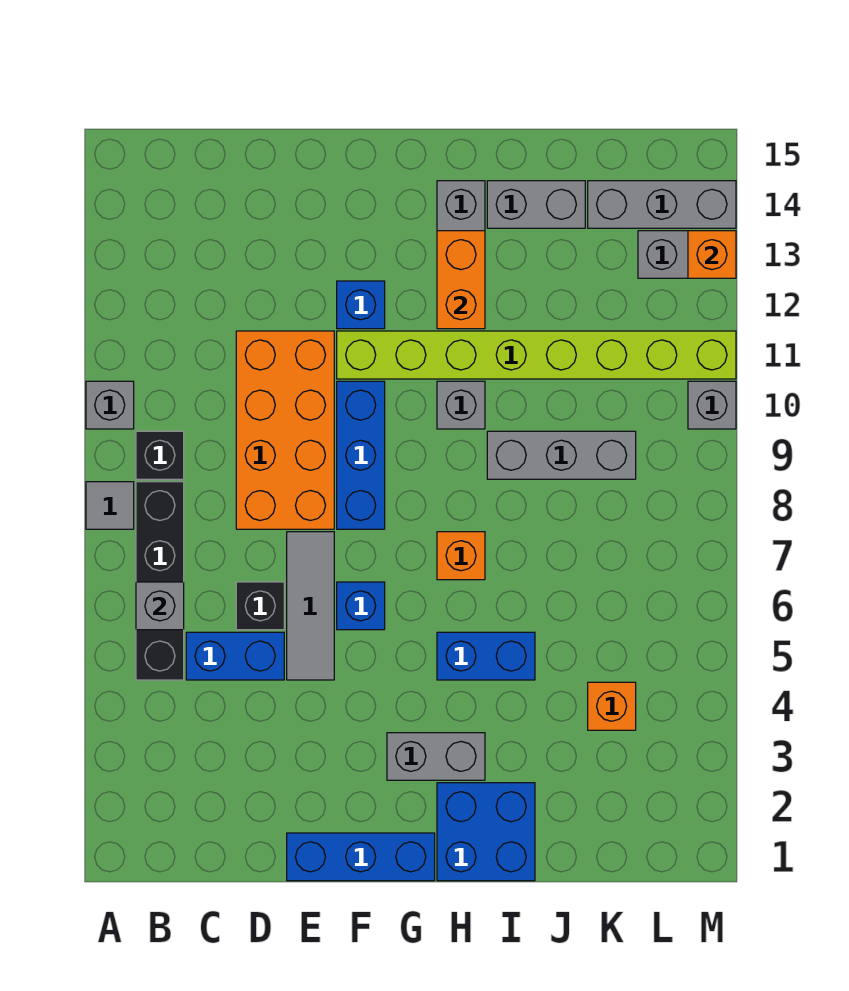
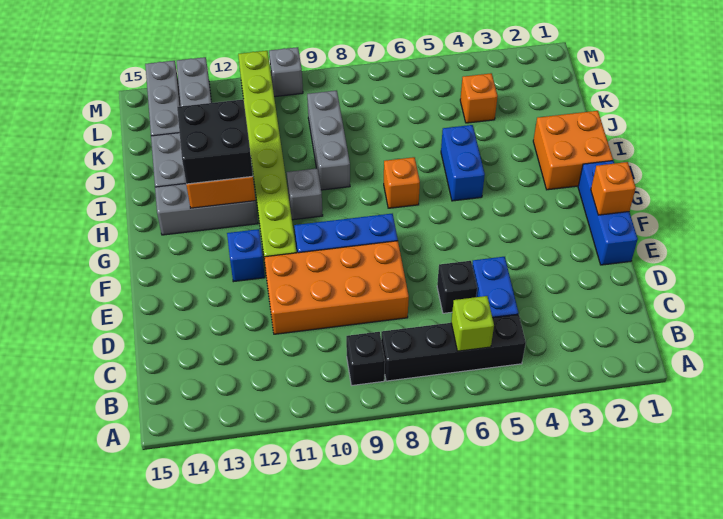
grey tile A8 level 1 -> none
grey brick A10 level 1 -> none
grey brick B6 level 2 -> lime brick B6 level 2
grey tile E5:E7 level 1 -> none
blue brick F6 level 1 -> none
grey brick G3:H3 level 1 -> none
blue brick H1:I2 level 1 -> orange brick H1:I2 level 1
none -> black brick H12:I13 level 3
orange brick M13 level 2 -> orange brick F1 level 2

